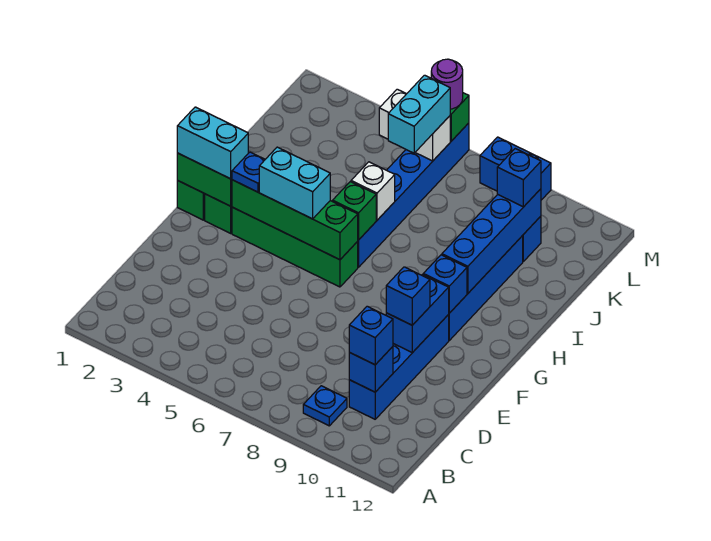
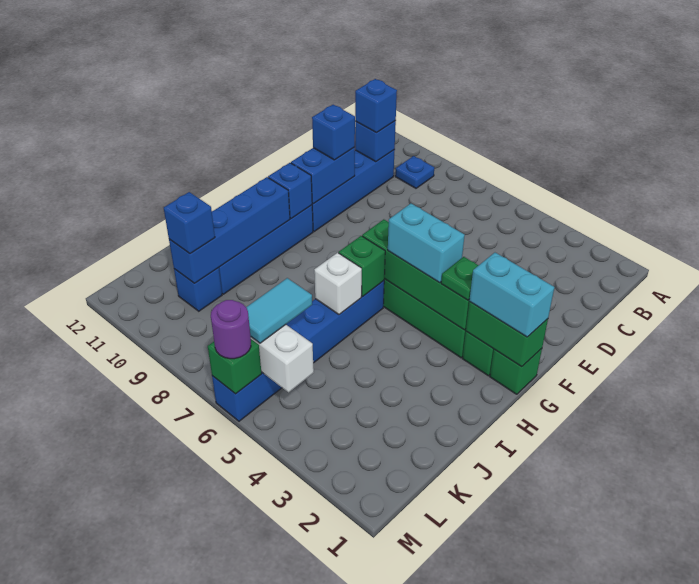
blue plate G3 level 3 -> green plate G3 level 3
cyan brick K6:L6 level 3 -> cyan tile K6:L6 level 3
blue brick M8:M9 level 1 -> none

